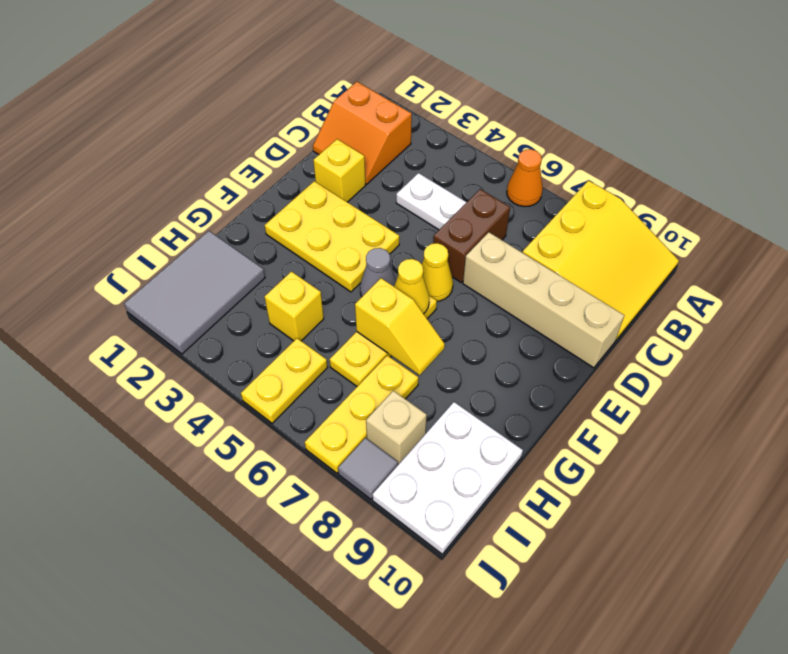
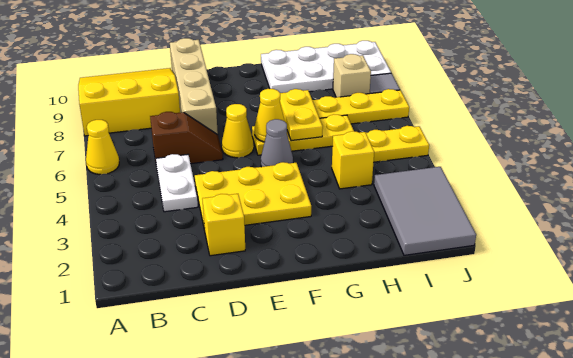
orange cone A6 level 1 -> yellow cone A6 level 1
orange slope B1:C2 level 1 top B -> none
brown brick C6:D6 level 1 -> brown slope C6:D6 level 1 top C
yellow plate E2:F4 level 1 -> yellow plate D3:F4 level 1
yellow slope G6:G7 level 2 top 6 -> yellow plate G6:G7 level 2
grey tile H1:J2 level 1 -> grey tile I1:J3 level 1
white plate H9:J10 level 1 -> white plate G9:J10 level 1

